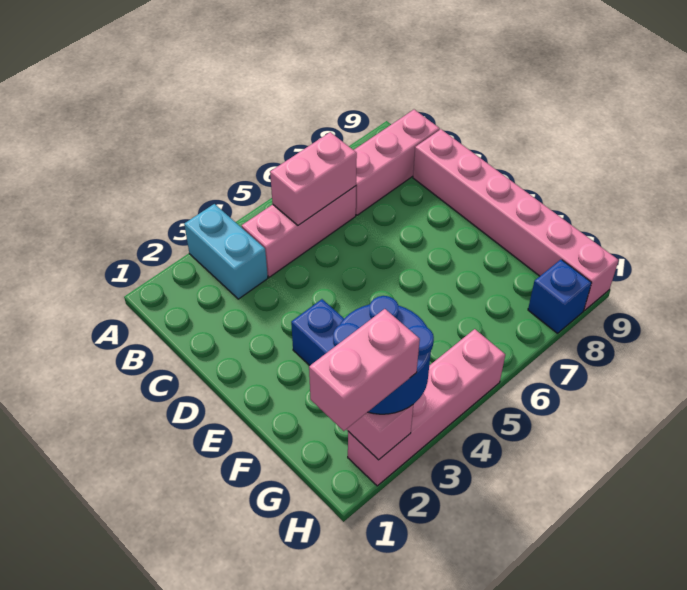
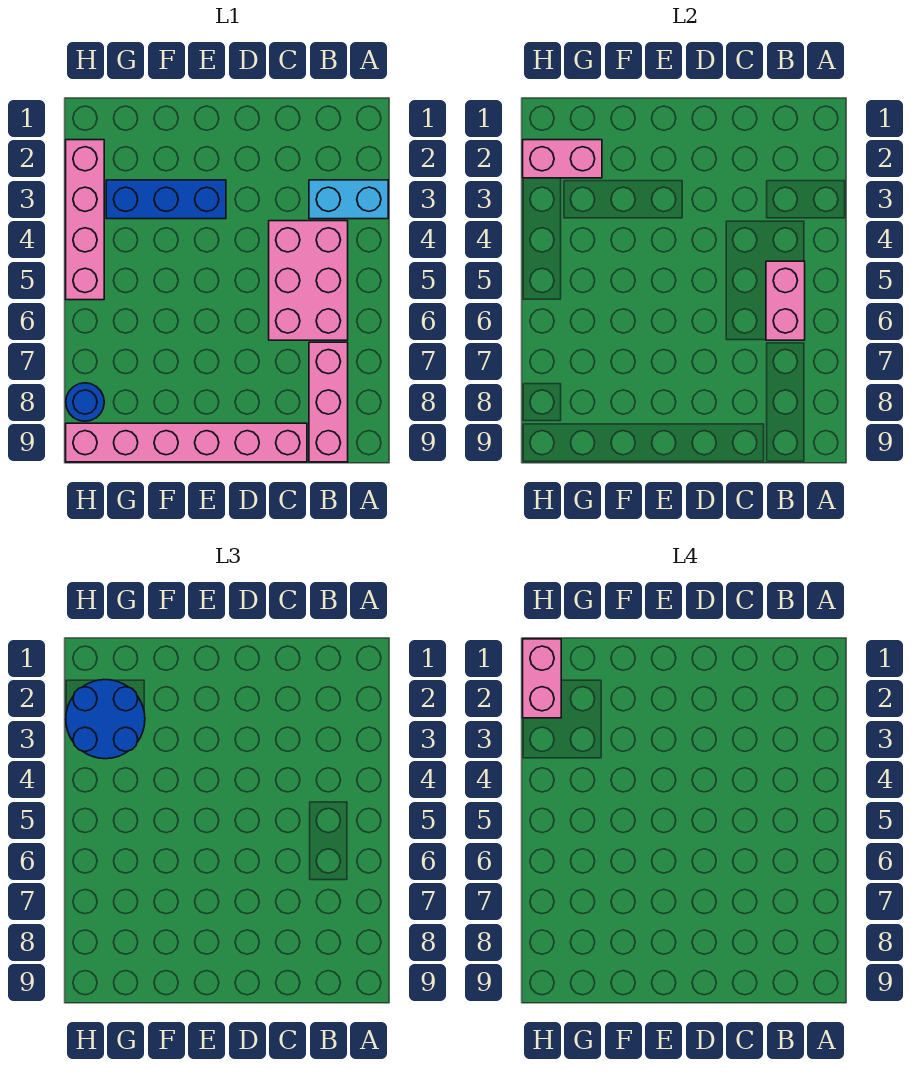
pink brick B4:B6 level 1 -> pink brick B4:C6 level 1
blue brick H8 level 1 -> blue round brick H8 level 1

